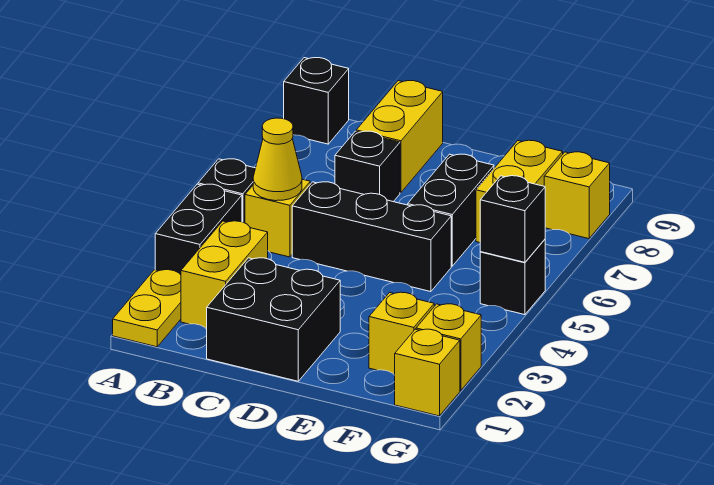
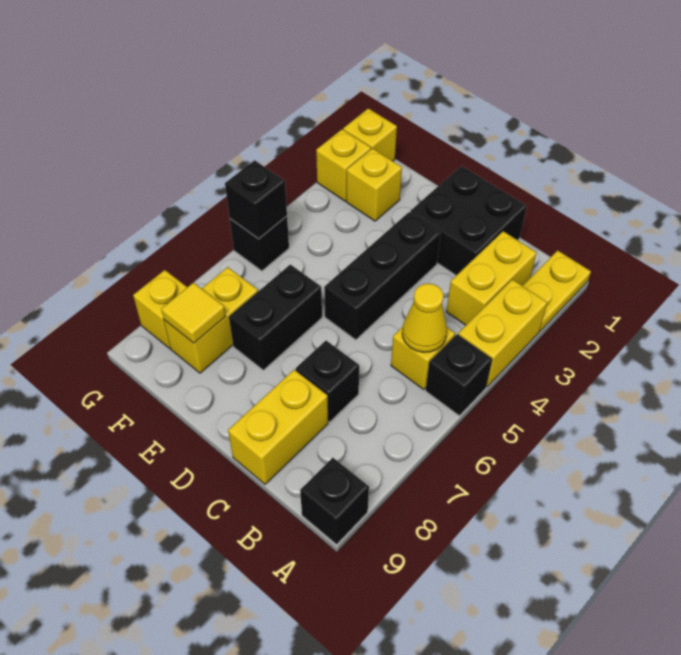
black brick A3:A4 level 1 -> yellow brick A3:A4 level 1
black brick C5:E5 level 1 -> black brick D3:D5 level 1
none -> yellow tile F8 level 2

